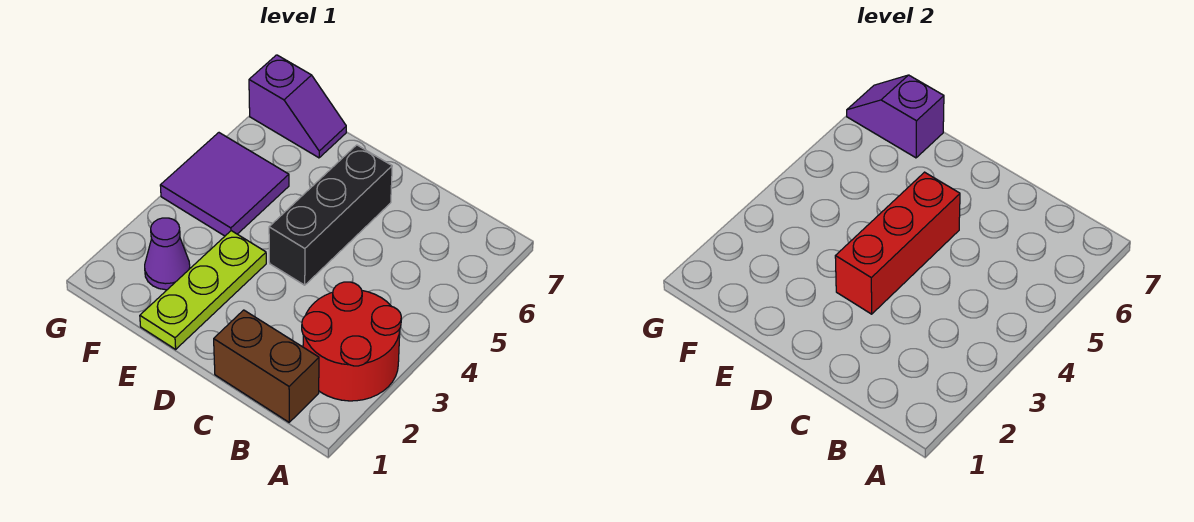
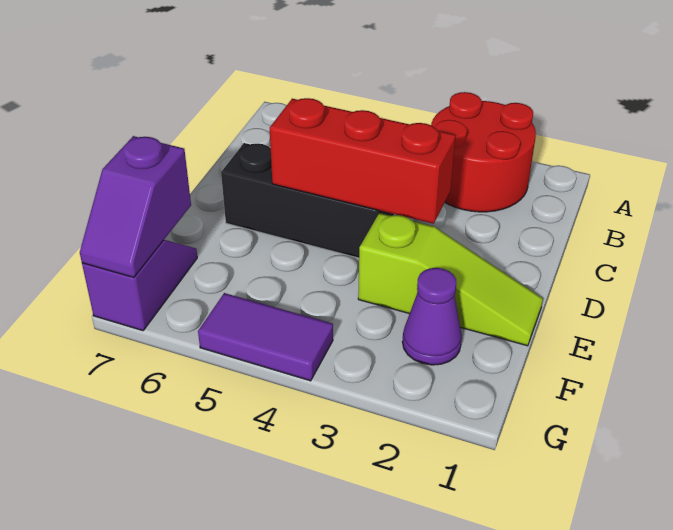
brown brick B1:C1 level 1 -> none
lime plate E1:E3 level 1 -> lime slope E1:E3 level 1 top 3
purple tile F4:G5 level 1 -> purple tile G4:G5 level 1

